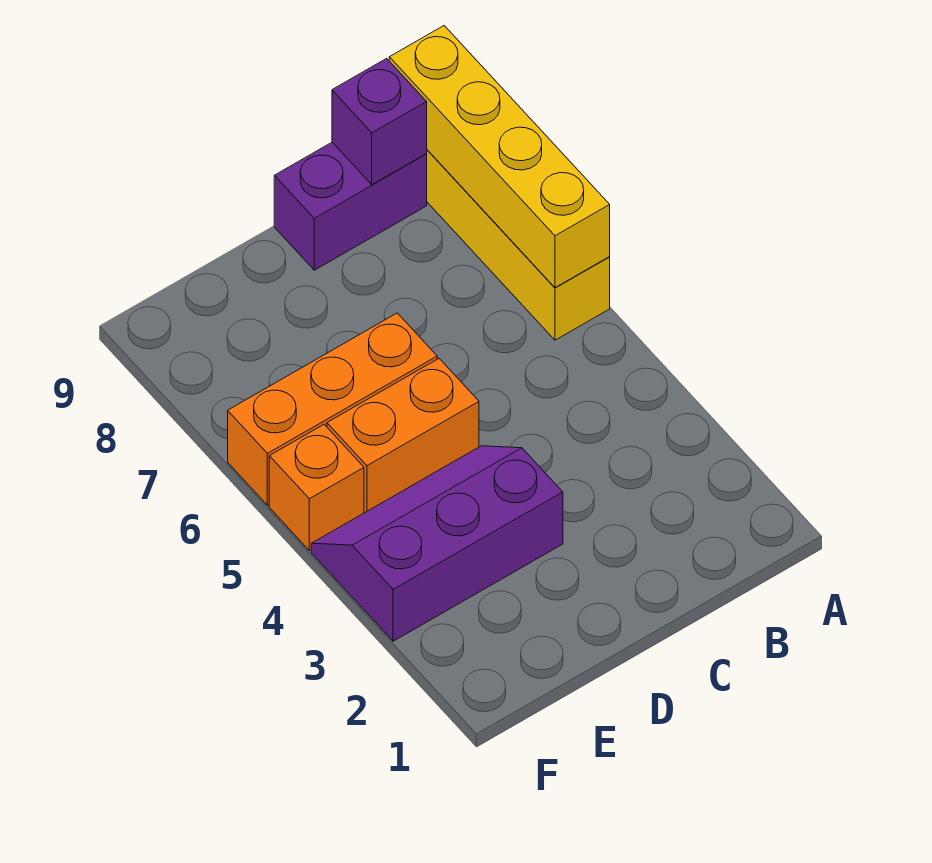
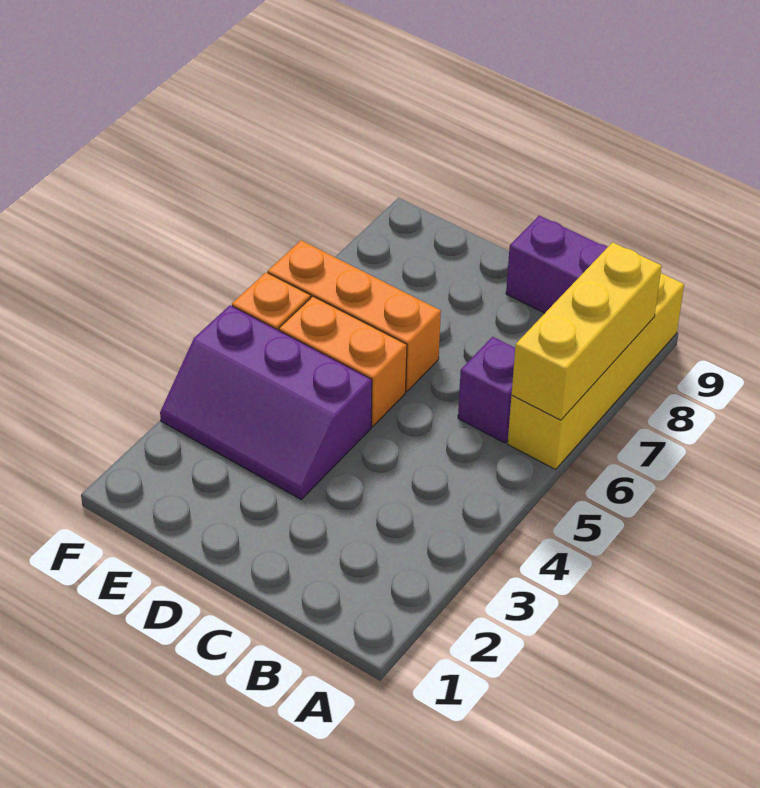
yellow brick A6:A9 level 2 -> yellow brick A6:A8 level 2
purple brick B9 level 2 -> purple brick B6 level 1
purple slope D3:F4 level 1 top 3 -> purple slope D3:F4 level 1 top 4

